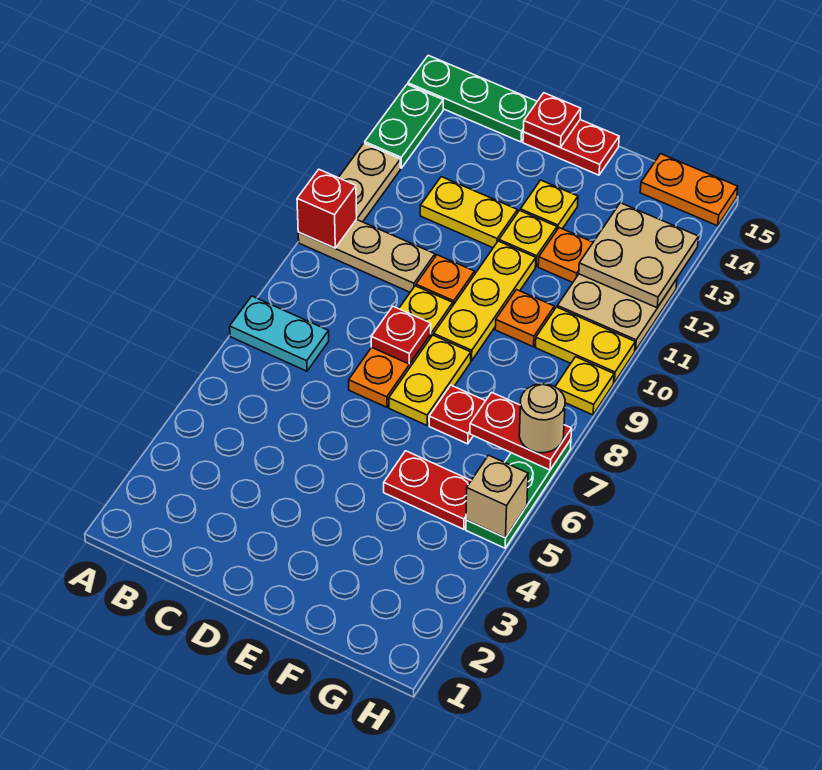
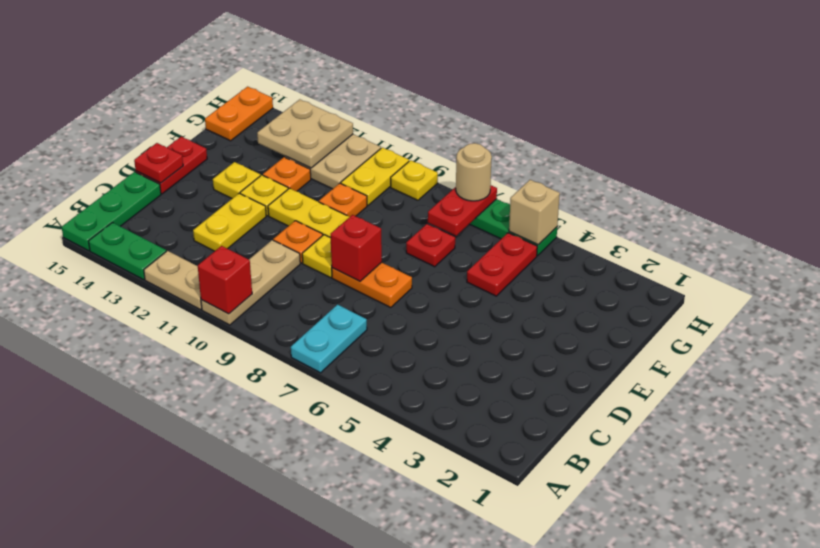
red plate D8 level 2 -> red brick D8 level 2
yellow plate E7:E8 level 1 -> none

